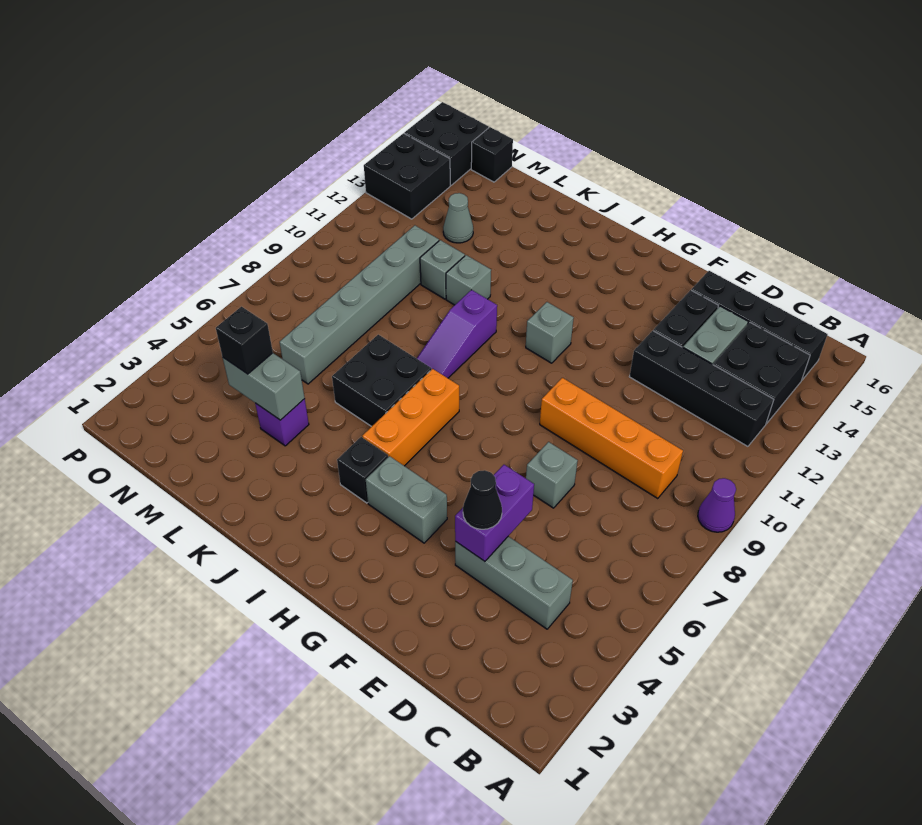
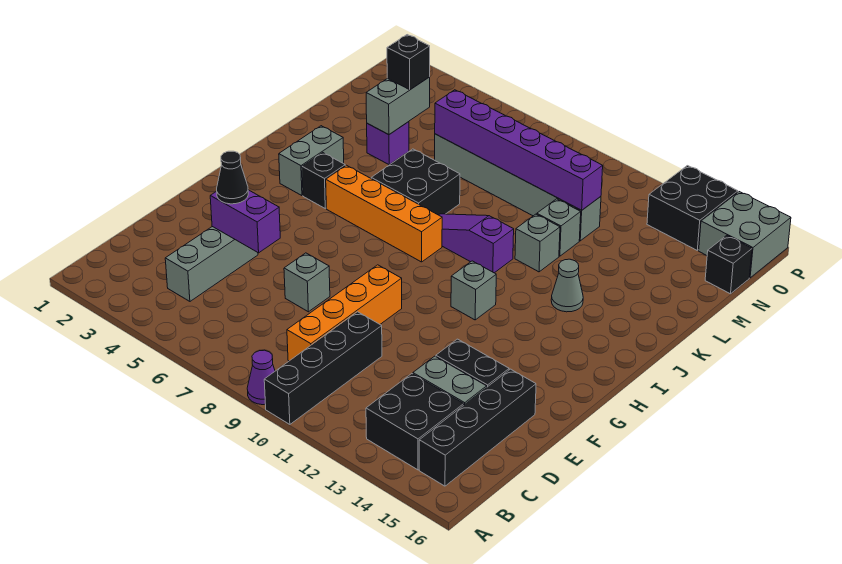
black brick B12:E12 level 1 -> black brick A10:D10 level 1
grey brick G4:H4 level 1 -> grey brick I3:J3 level 1
orange brick I5:I7 level 1 -> orange brick I5:I8 level 1
none -> purple brick M6:M11 level 2
grey cone M13 level 1 -> grey cone J13 level 1
black brick O15:P16 level 1 -> grey brick O15:P16 level 1

